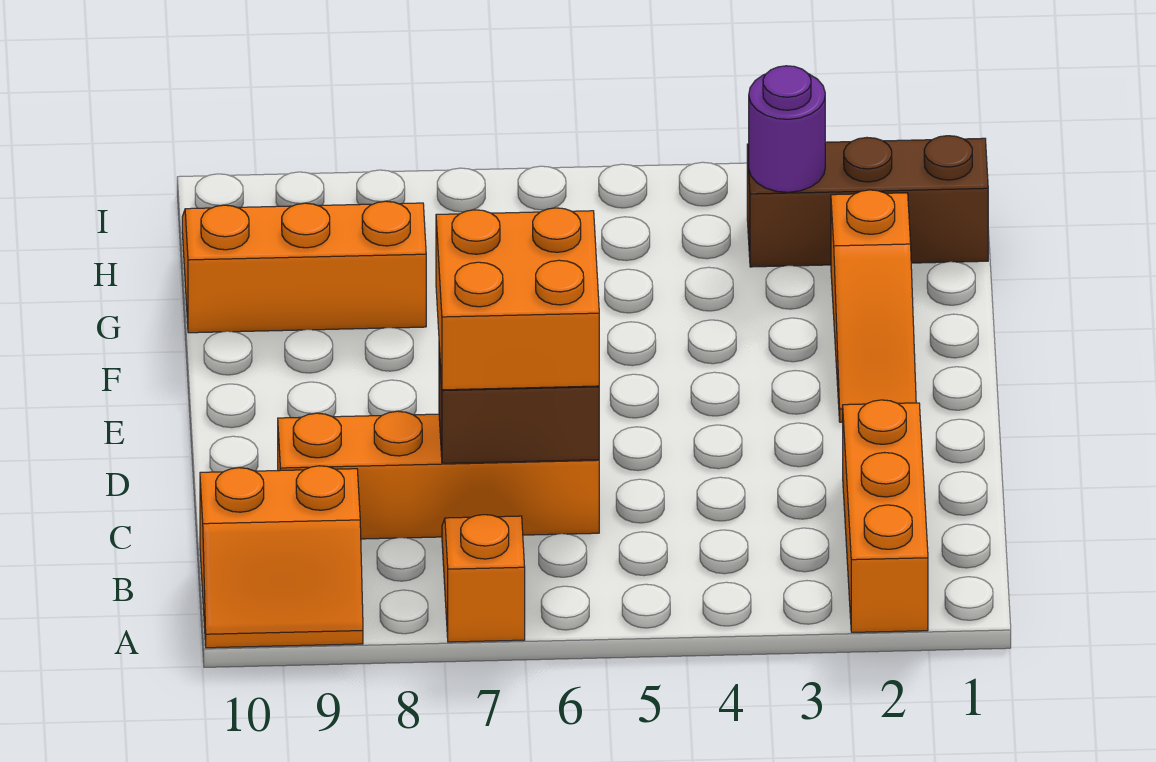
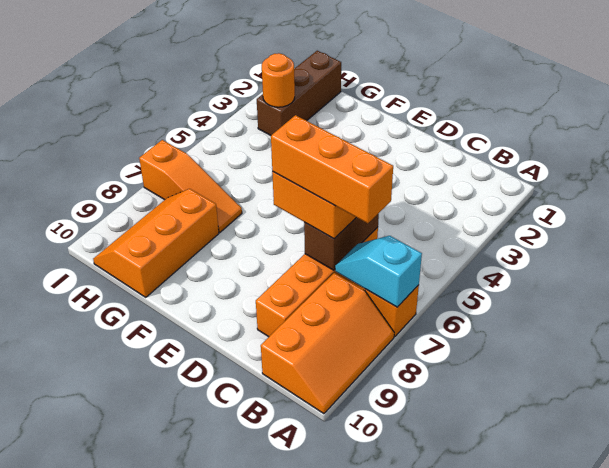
orange brick A2:C2 level 1 -> orange brick B7:D7 level 4
none -> cyan slope A7:B7 level 2 top A
orange slope A9:B10 level 1 top B -> orange slope A8:B10 level 1 top B
orange slope E2:G2 level 1 top G -> orange slope G7:I7 level 1 top I
purple round brick H3 level 2 -> orange round brick H3 level 2

